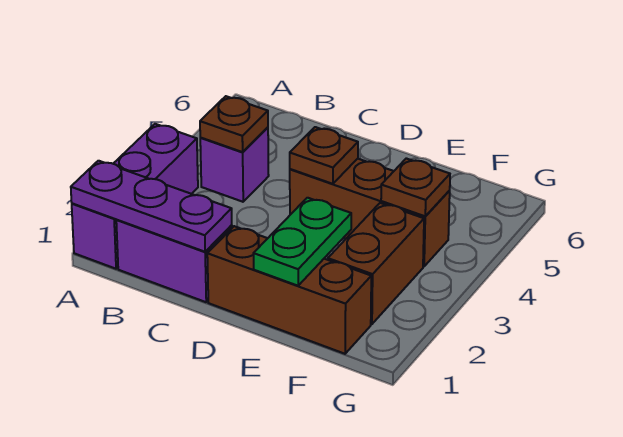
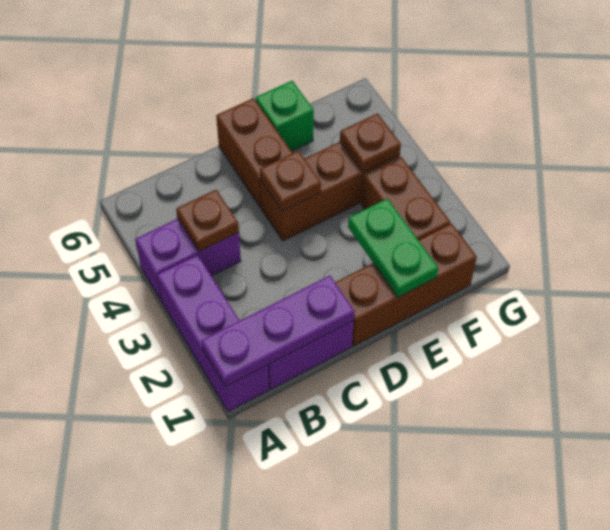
purple brick B4 level 1 -> purple brick A4:B4 level 1
none -> brown brick D5:D6 level 1
none -> green brick E6 level 1

